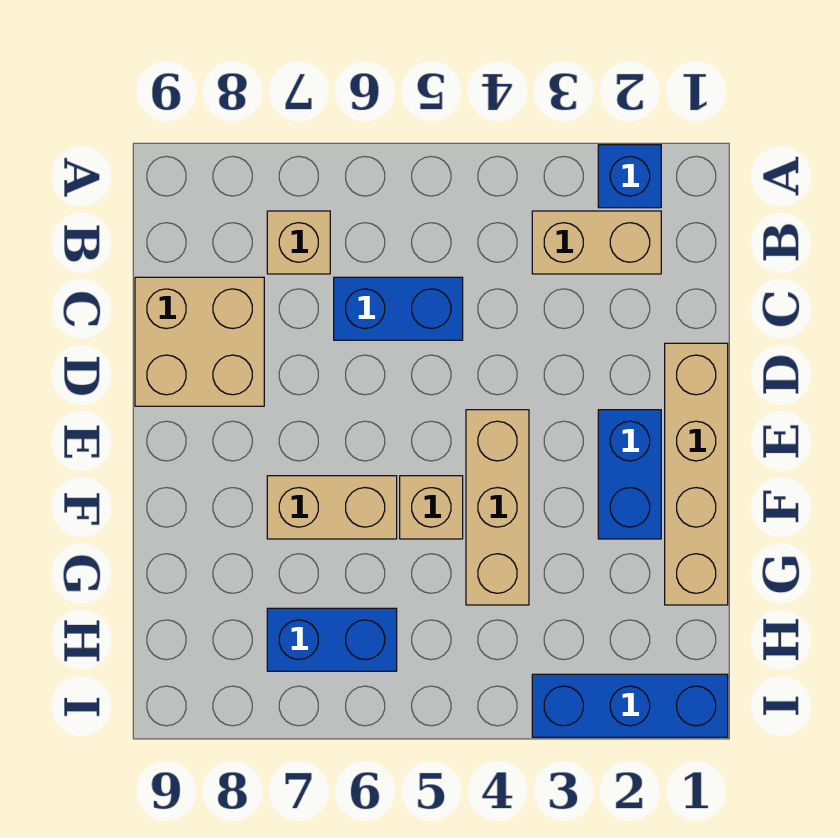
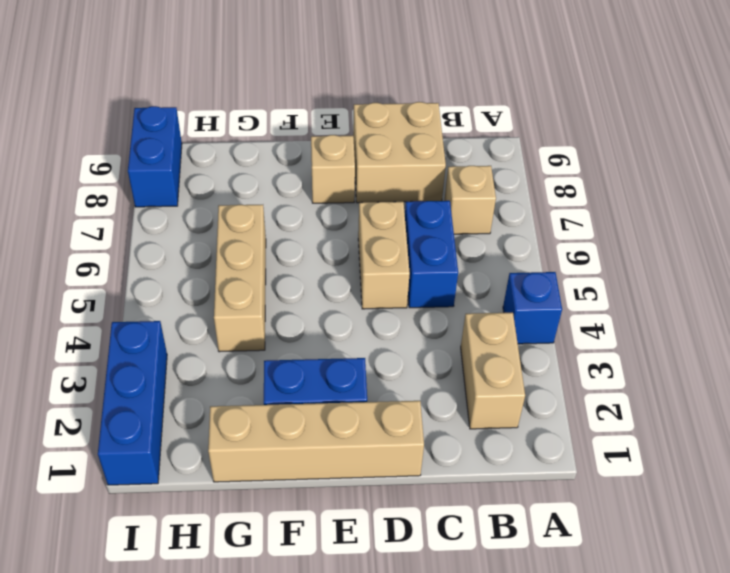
blue brick A2 level 1 -> blue brick A4 level 1
tan brick E4:G4 level 1 -> tan brick G4:G6 level 1
tan brick F5 level 1 -> tan brick E8 level 1
tan brick F6:F7 level 1 -> tan brick D5:D6 level 1
blue brick H6:H7 level 1 -> blue brick I8:I9 level 1

